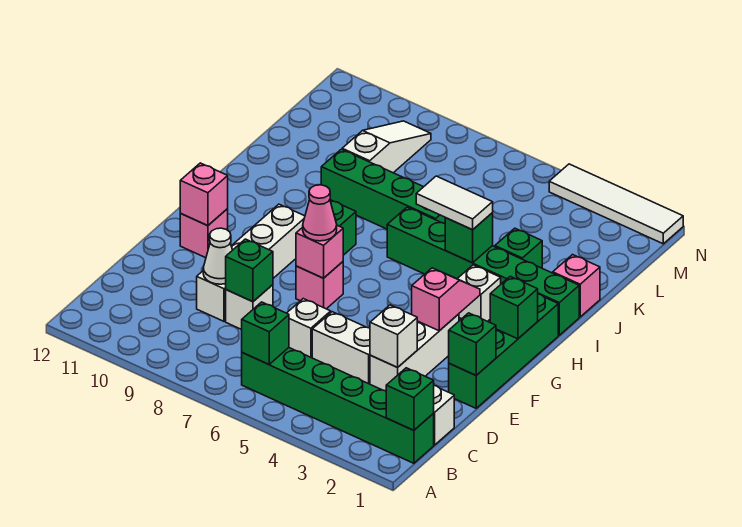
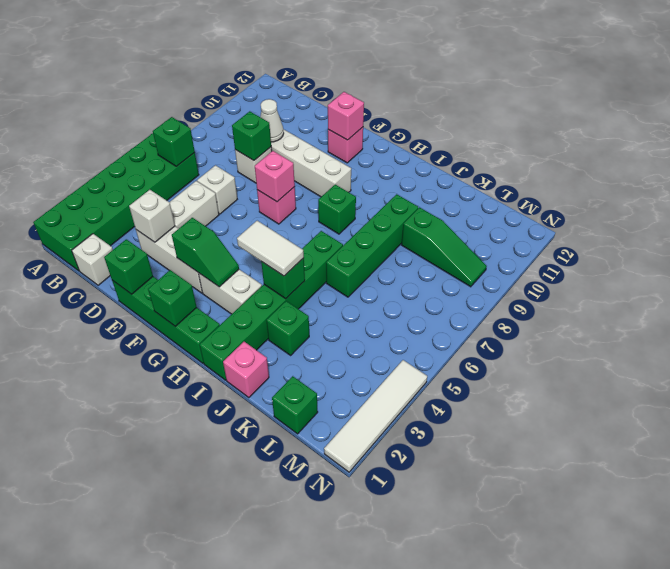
green brick B1:B6 level 1 -> green brick A1:B6 level 1
green brick B1 level 2 -> green brick L1 level 1
pink slope F3:G3 level 2 top F -> green slope F3:G3 level 2 top F
pink cone F7 level 3 -> none
white brick H3 level 1 -> white brick G3:H3 level 1
white tile I4:I5 level 3 -> white tile H4:I4 level 3
white slope K9:M9 level 1 top K -> green slope K9:M9 level 1 top K

